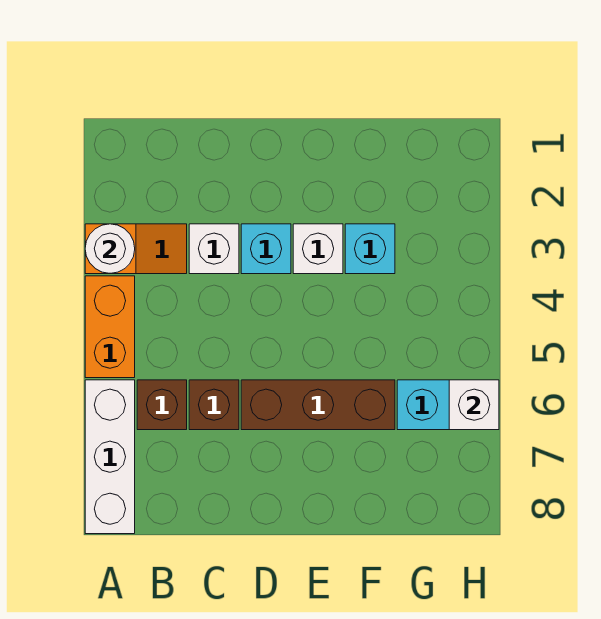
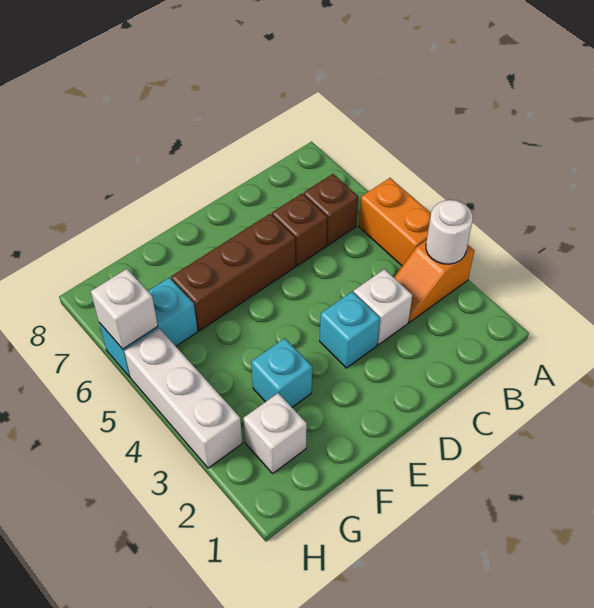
white brick A6:A8 level 1 -> white brick H3:H5 level 1
white brick E3 level 1 -> white brick G2 level 1

